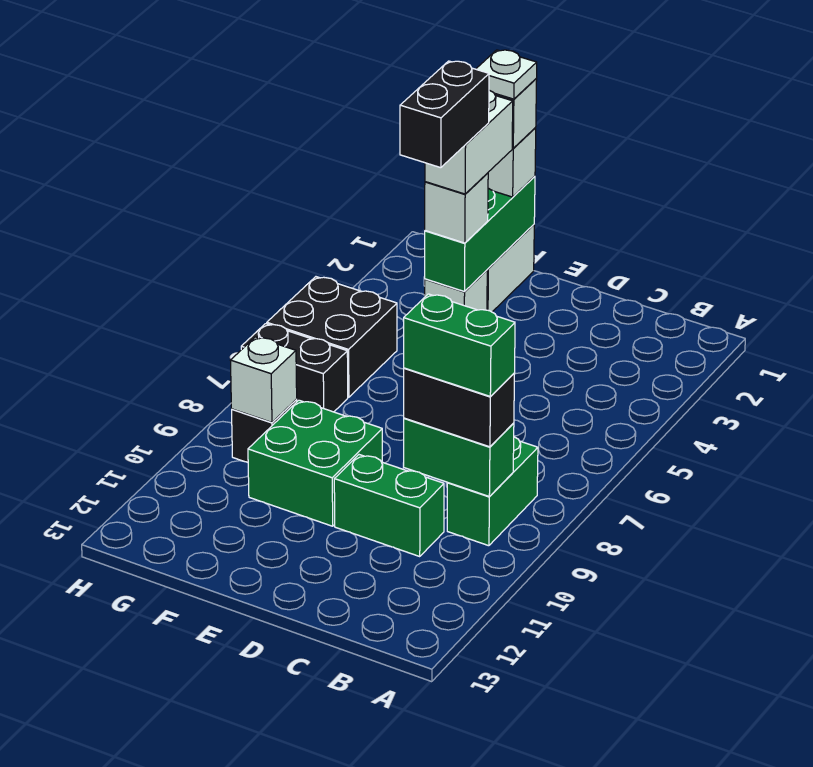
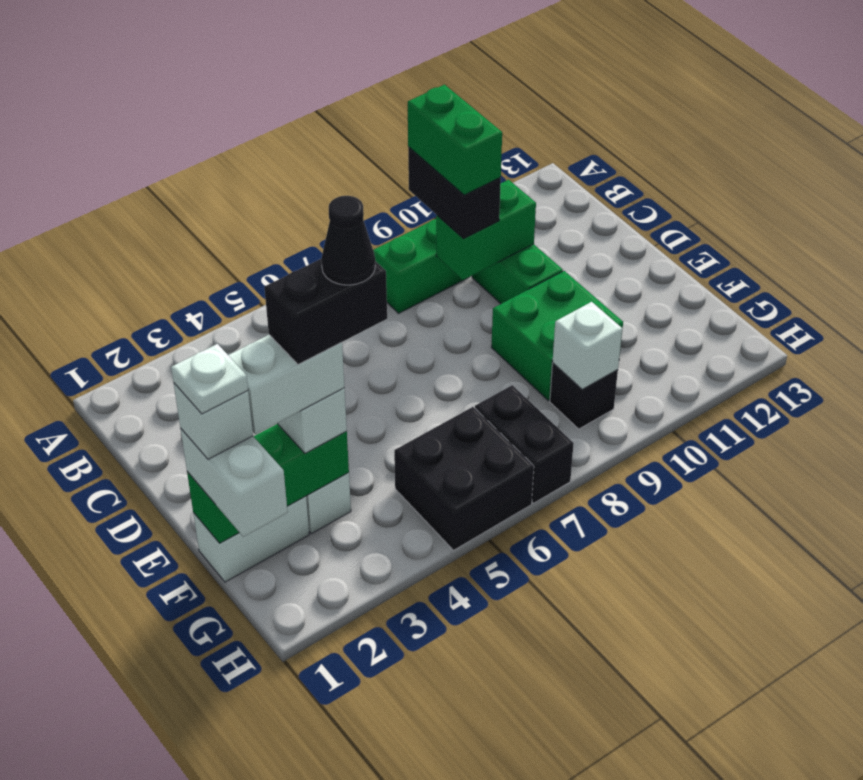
green brick B9:C9 level 2 -> green brick C9:C10 level 2
none -> black cone F4 level 6

